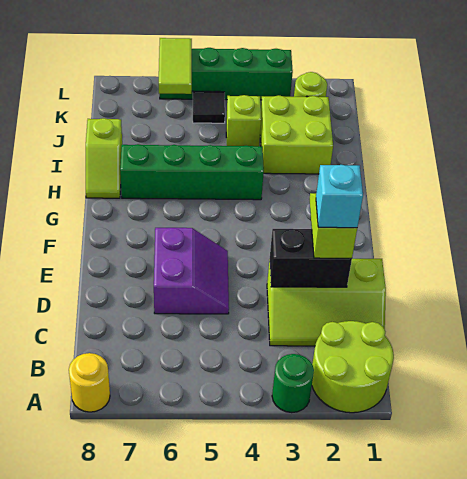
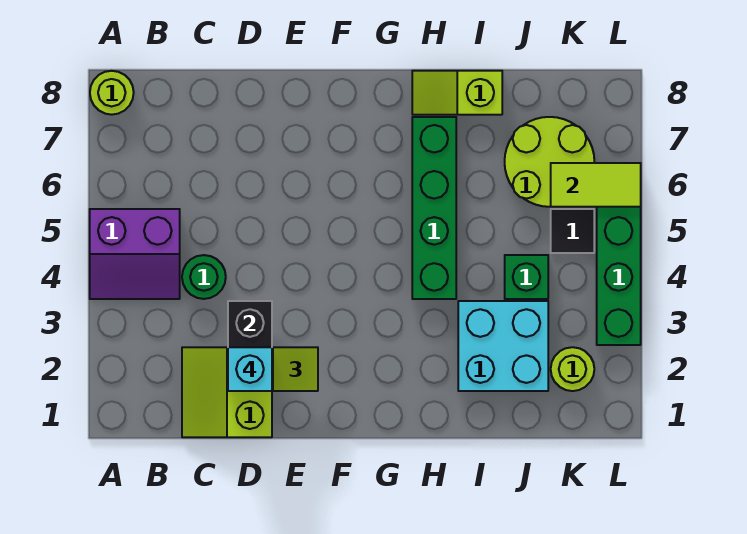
lime round brick A1:B2 level 1 -> lime round brick J6:K7 level 1
green round brick A3 level 1 -> green round brick C4 level 1
yellow round brick A8 level 1 -> lime round brick A8 level 1
lime slope C1:D3 level 1 top D -> lime slope C1:D2 level 1 top D
purple slope D5:E6 level 1 top 6 -> purple slope A4:B5 level 1 top 5
lime brick I2:J3 level 1 -> cyan brick I2:J3 level 1
lime brick J4 level 1 -> green brick J4 level 1

